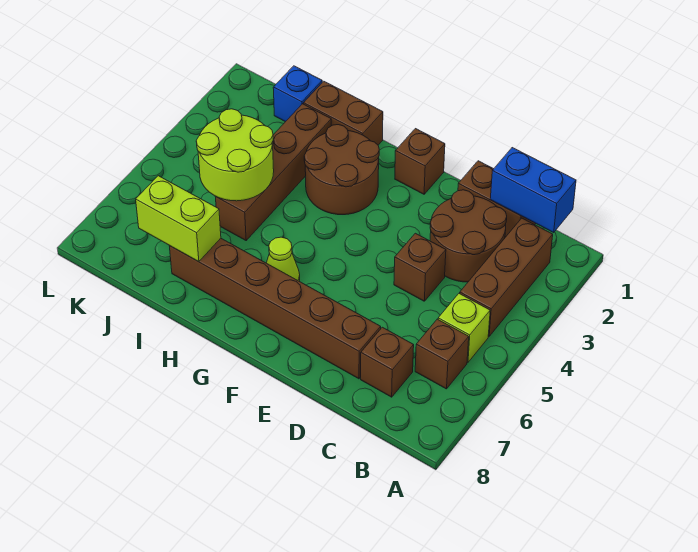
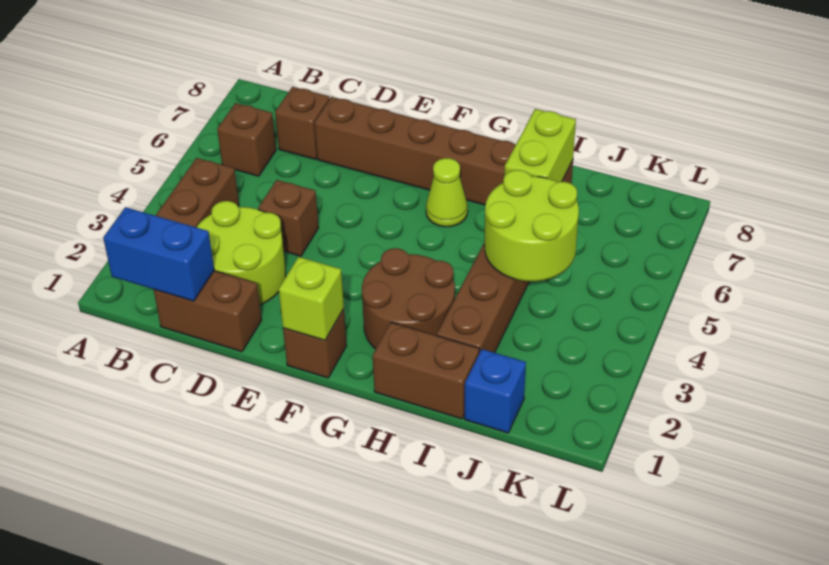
lime brick B5 level 1 -> lime brick F1 level 2
brown round brick C2:D3 level 1 -> lime round brick C2:D3 level 1
lime brick I7:J7 level 2 -> lime brick I6:I7 level 2

